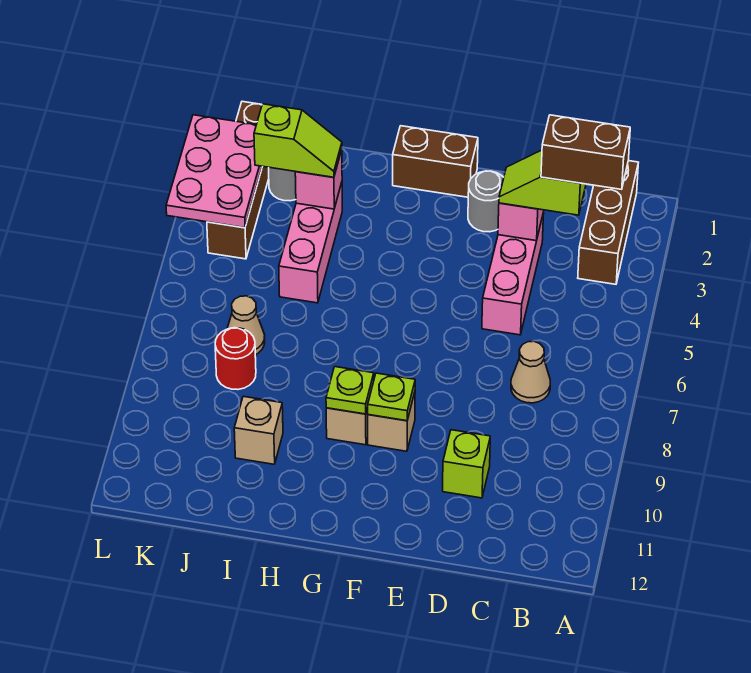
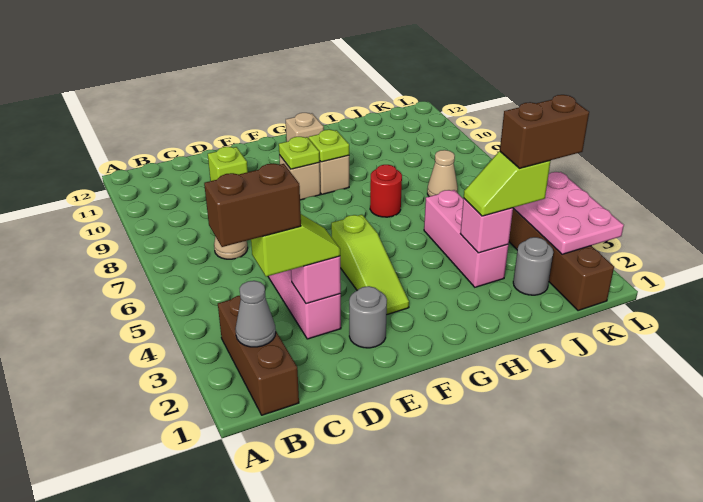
none -> grey cone B2 level 2
brown brick F1:G1 level 1 -> brown brick J3:K3 level 4
none -> lime slope F3:F5 level 1 top 5
tan brick I10 level 1 -> tan brick G11 level 1
red round brick J8 level 1 -> red round brick H7 level 1

